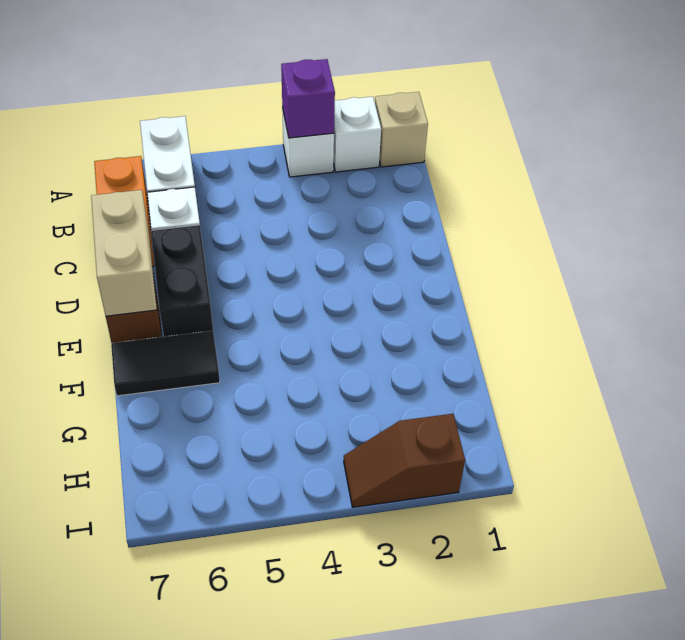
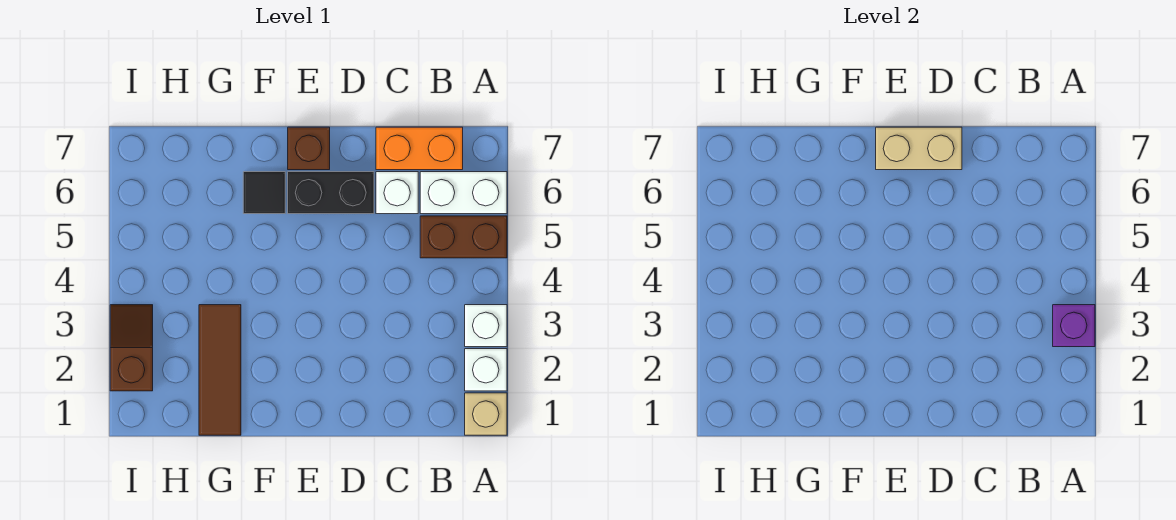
none -> brown brick A5:B5 level 1
black tile F6:F7 level 1 -> black tile F6 level 1
none -> brown tile G1:G3 level 1

